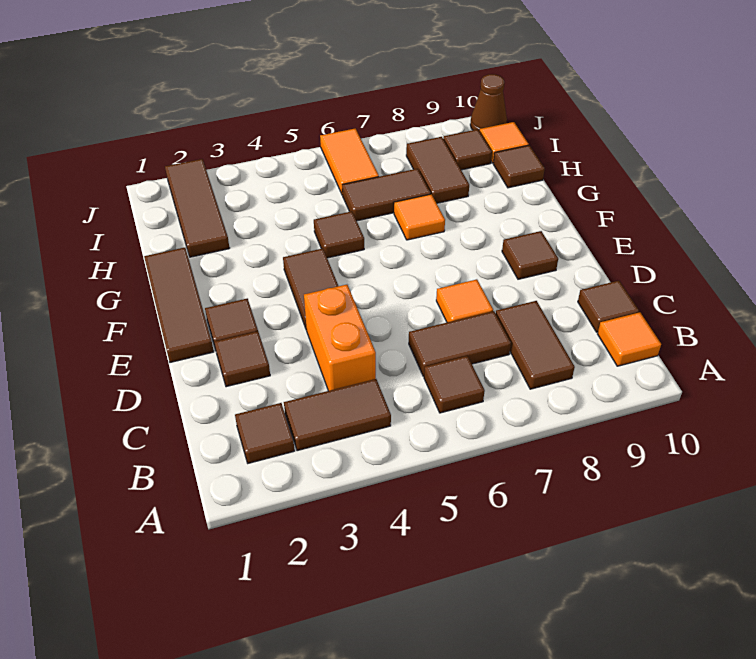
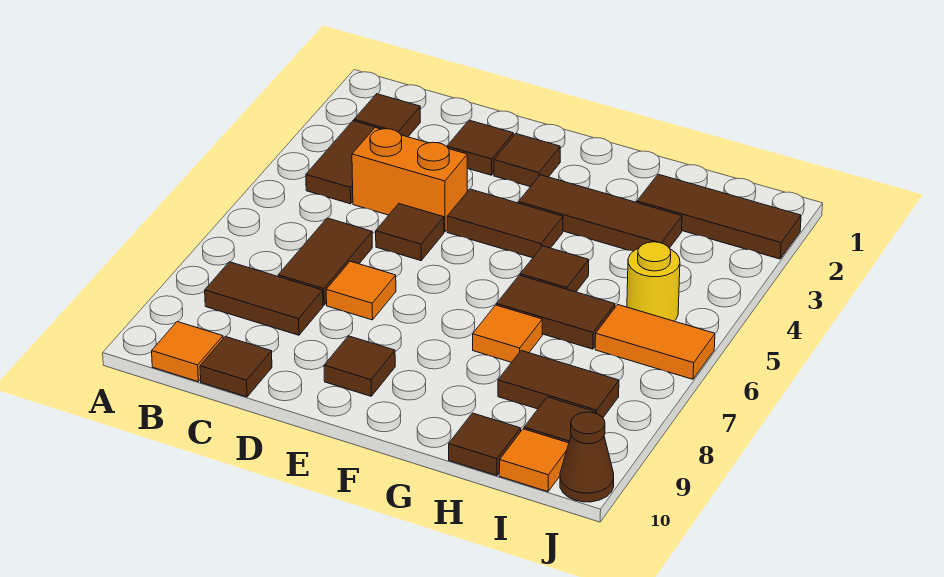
brown tile B6 level 1 -> brown tile D5 level 1
brown tile E1:G1 level 1 -> brown tile F3:H3 level 1
brown tile H6:H7 level 1 -> brown tile G6:H6 level 1
none -> yellow round brick I5 level 1

